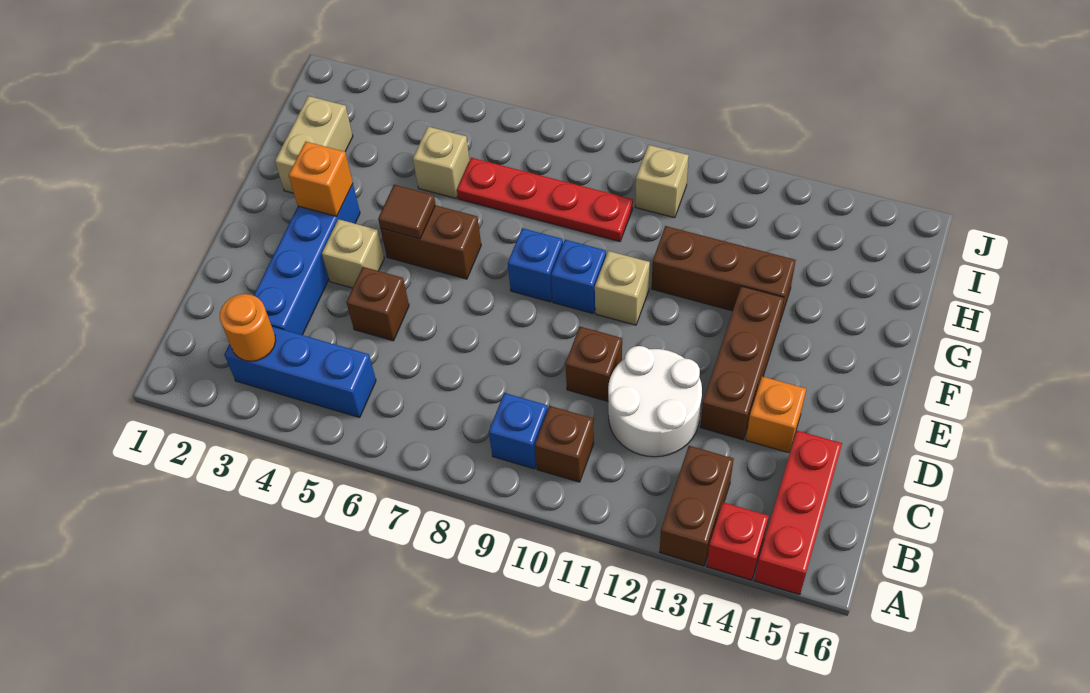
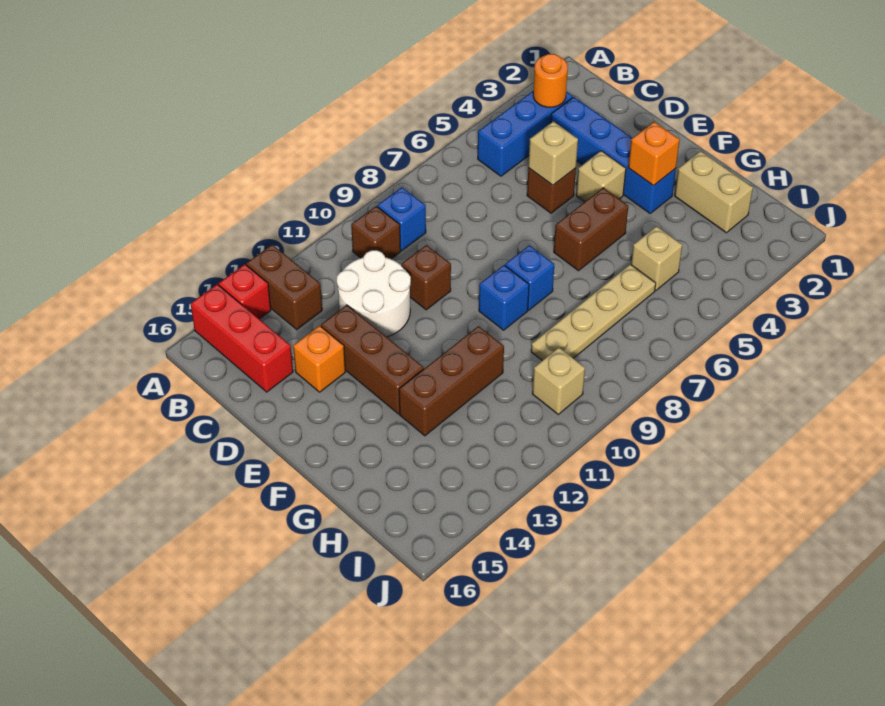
brown tile F5 level 2 -> none
tan brick F10 level 1 -> tan brick D5 level 2
red plate H6:H9 level 1 -> tan plate H6:H9 level 1

